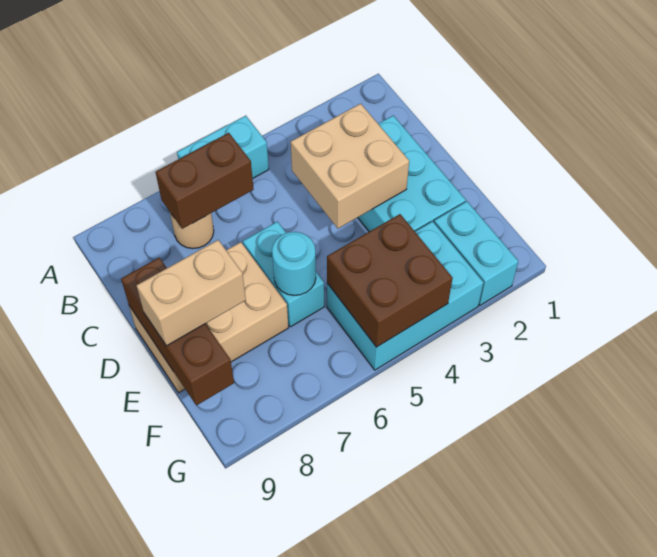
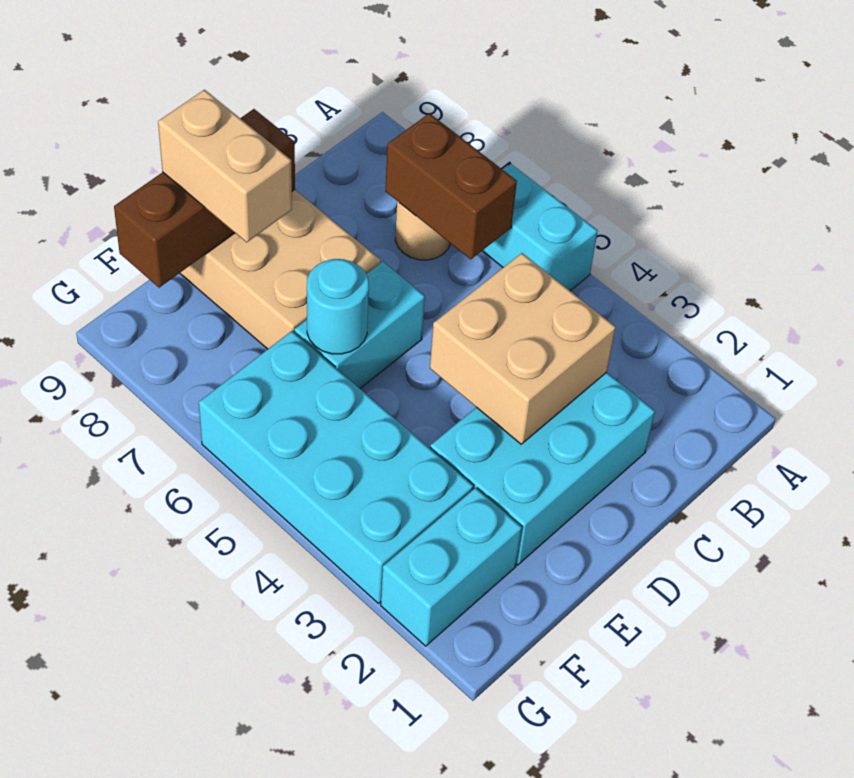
cyan brick F3:G5 level 1 -> cyan brick F3:G6 level 1
brown brick F4:G5 level 2 -> none

